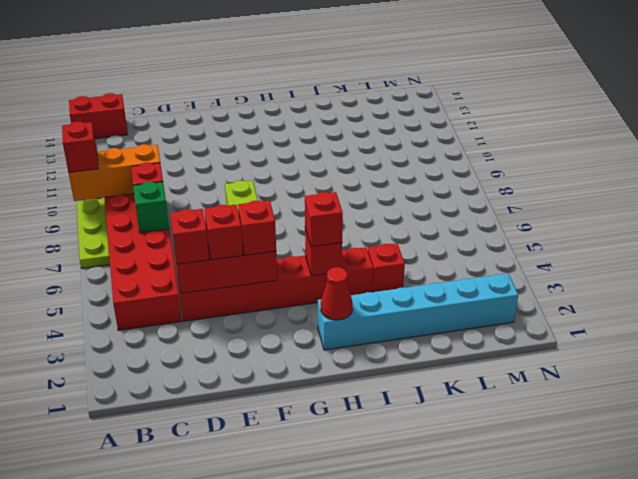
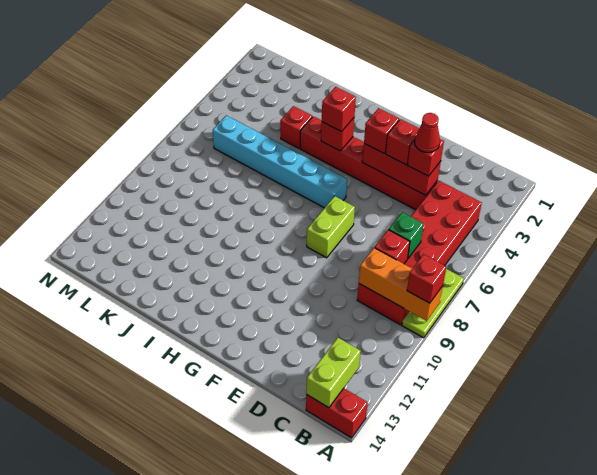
none -> lime brick B13:B14 level 2
cyan brick H2:M2 level 1 -> cyan brick G6:L6 level 1
red cone H2 level 2 -> red cone D4 level 4

